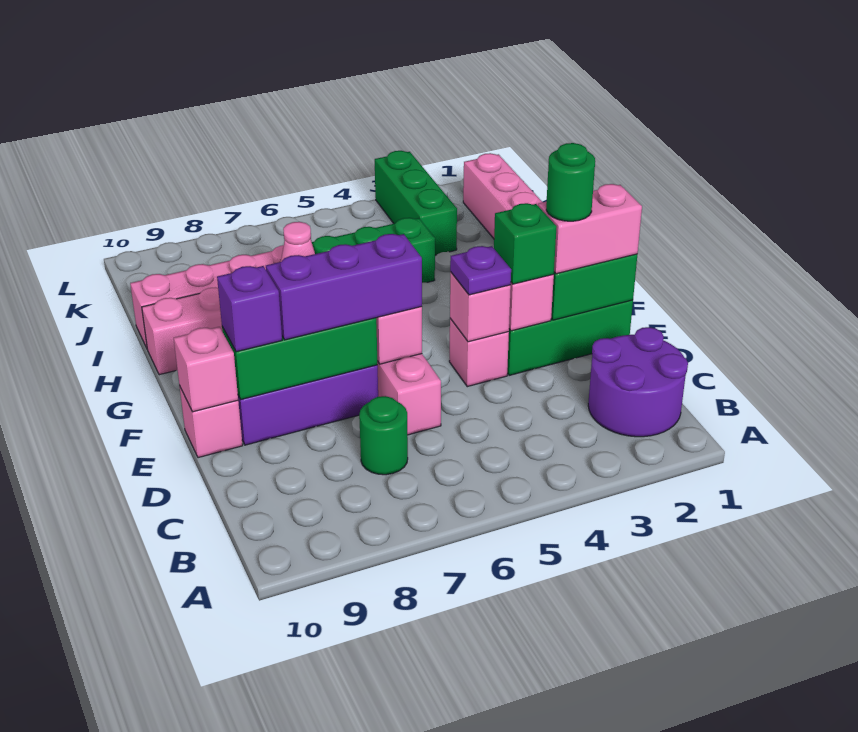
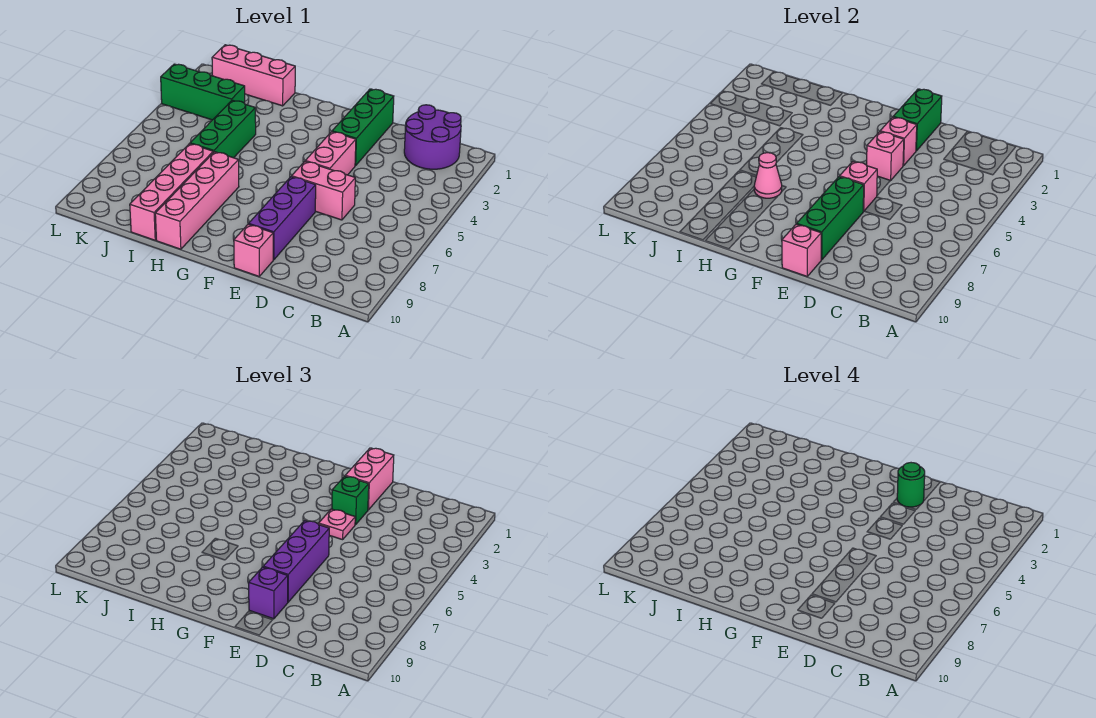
green round brick C7 level 1 -> none
pink brick E4 level 1 -> pink brick E4:E5 level 1
purple plate E4 level 3 -> pink plate E4 level 3

